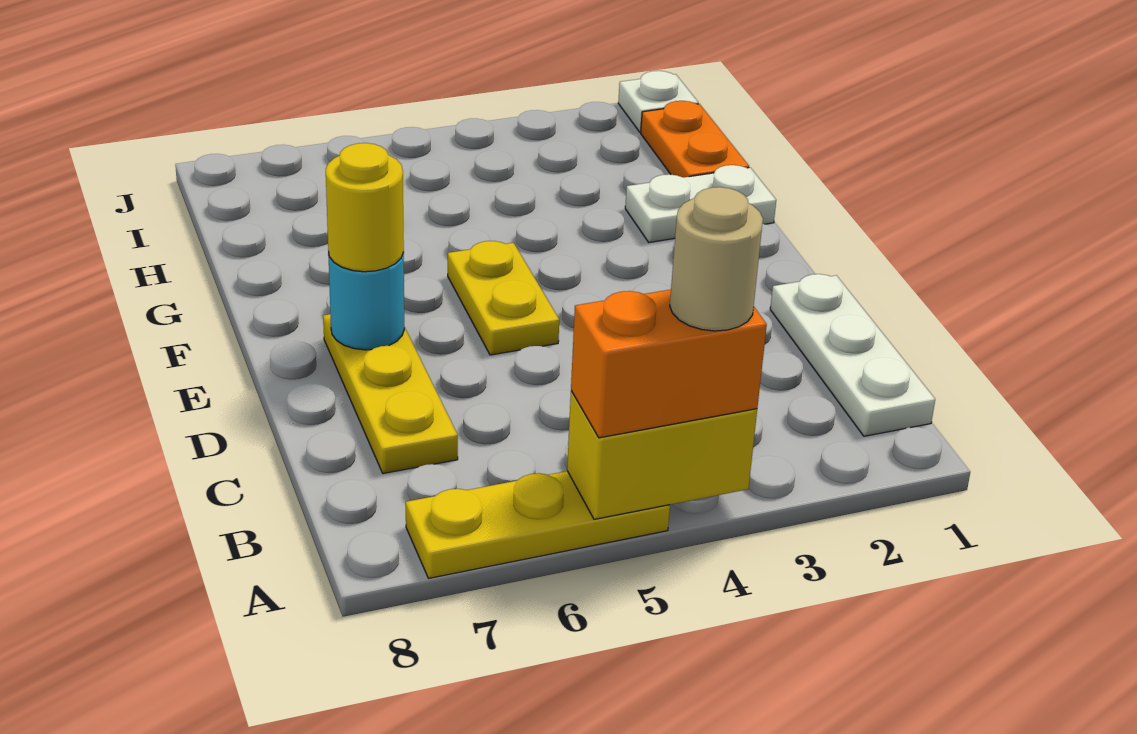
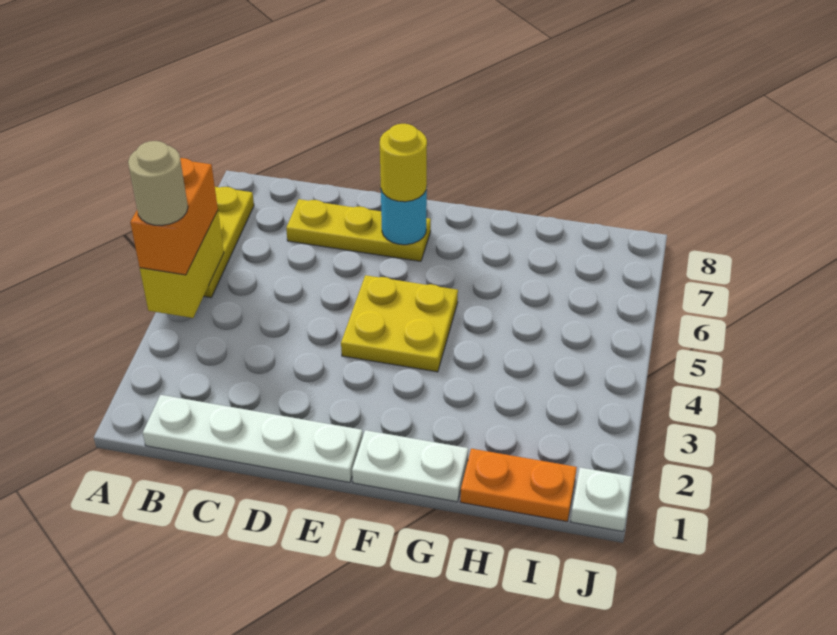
white plate B1:D1 level 1 -> white plate B1:E1 level 1
yellow plate E5:F5 level 1 -> yellow plate E4:F5 level 1
white plate G1:G2 level 1 -> white plate F1:G1 level 1

